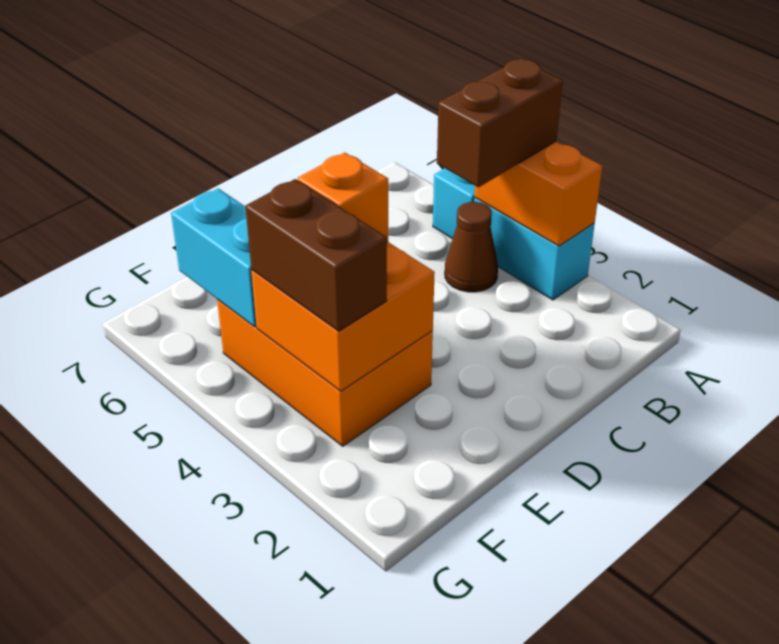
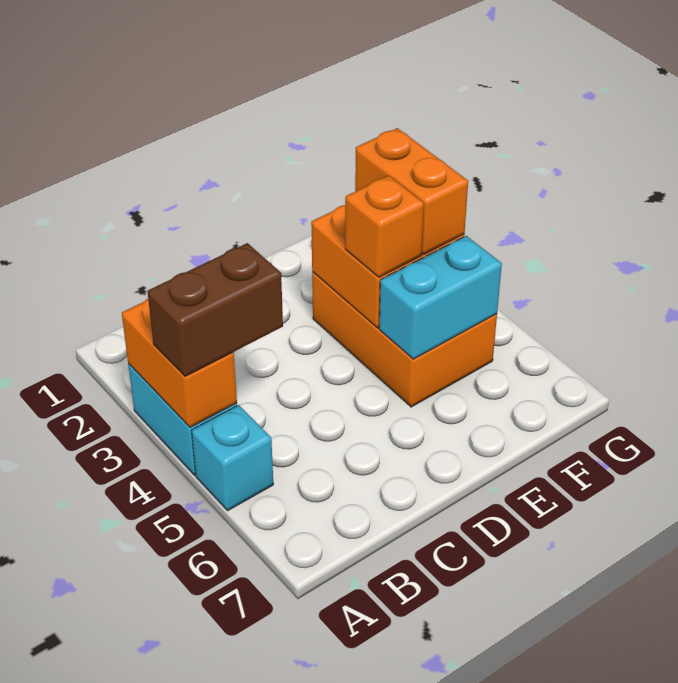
brown cone B4 level 1 -> none
brown brick F3:F4 level 3 -> orange brick F3:F4 level 3
cyan brick F5:F6 level 2 -> cyan brick E5:F5 level 2

